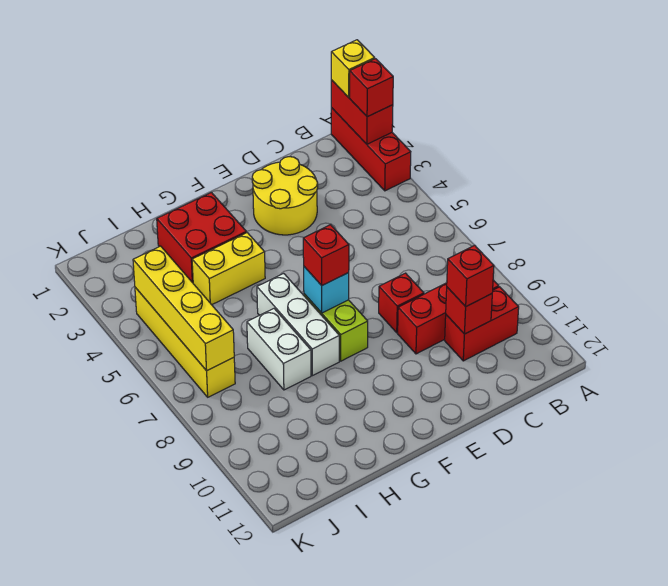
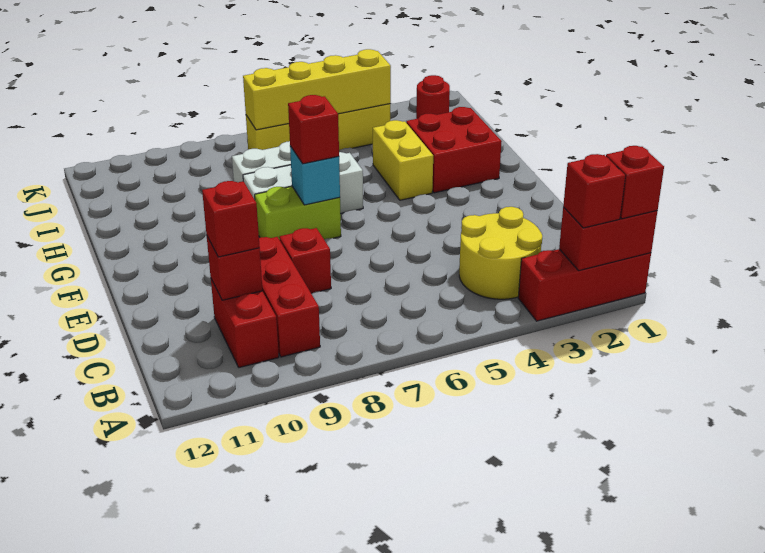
yellow brick A1 level 3 -> red brick A1 level 3
yellow round brick D2:E3 level 1 -> yellow round brick B3:C4 level 1
none -> red round brick J2 level 1

